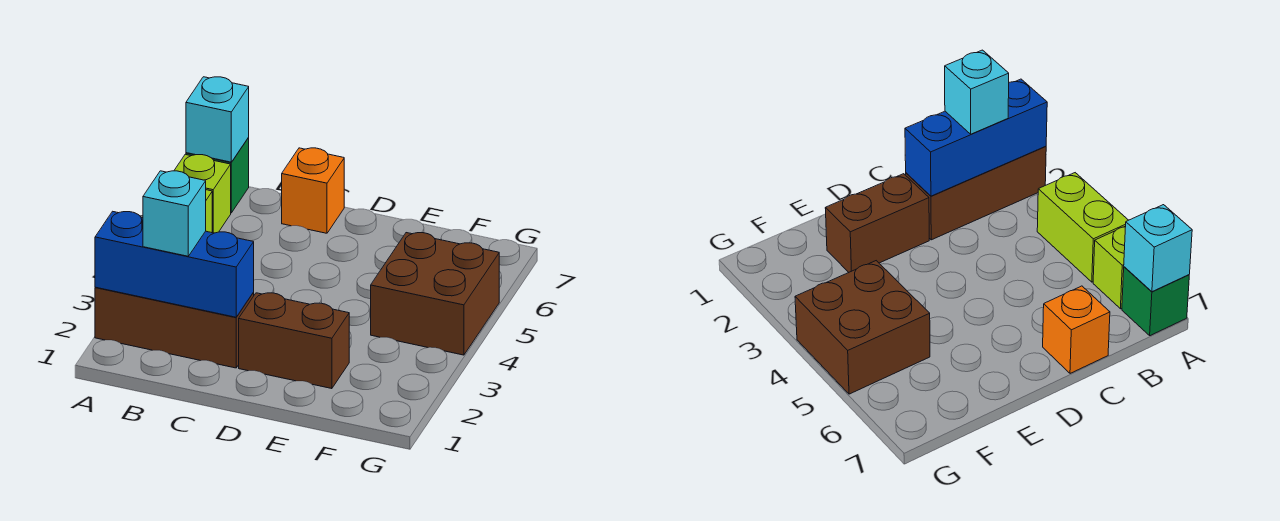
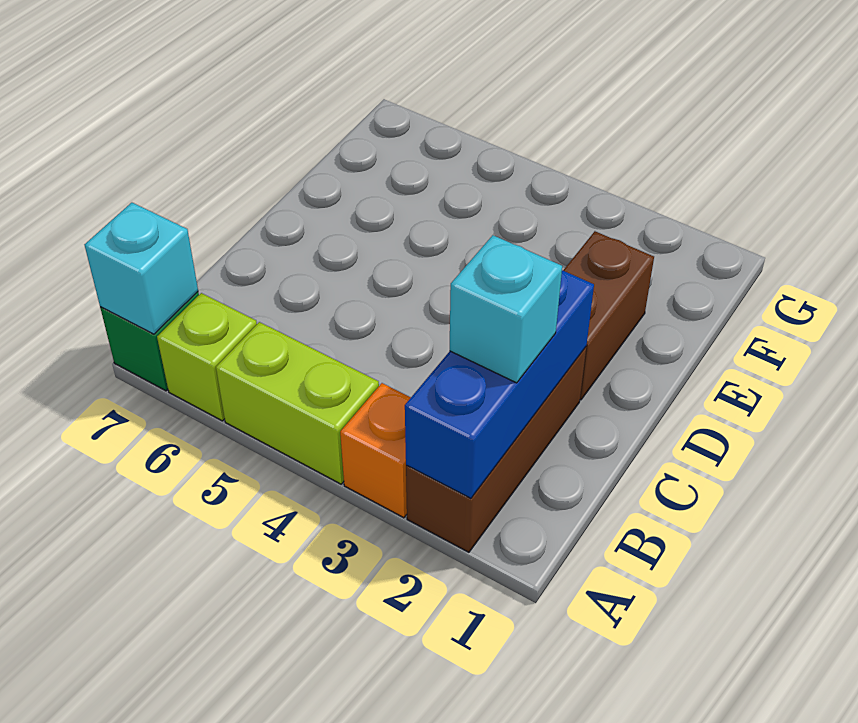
orange brick C7 level 1 -> orange brick A3 level 1
brown brick F4:G5 level 1 -> none

